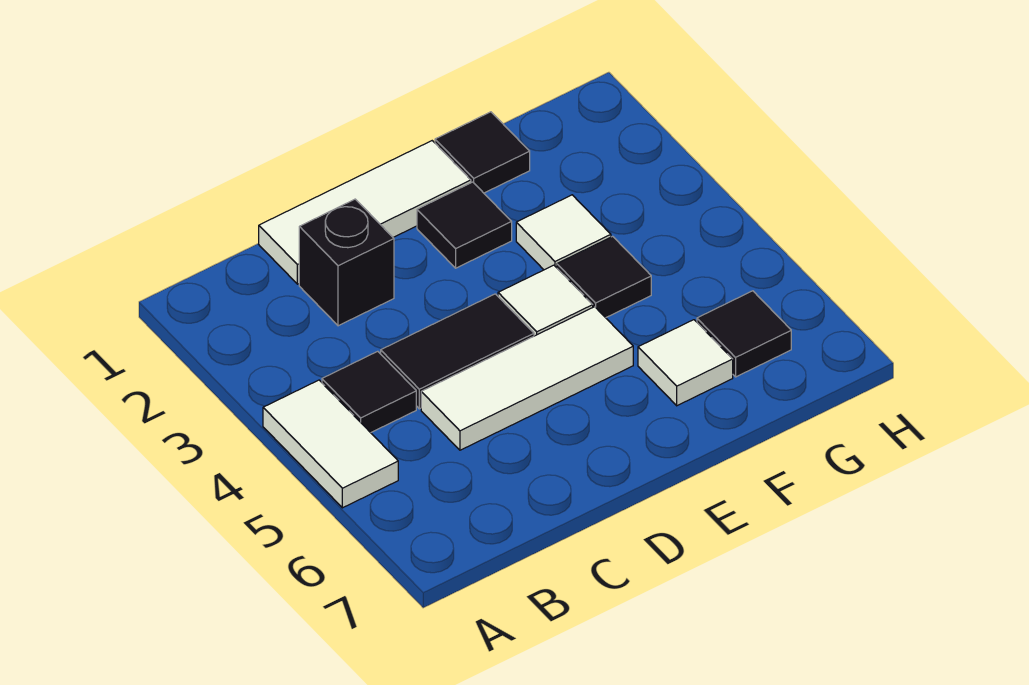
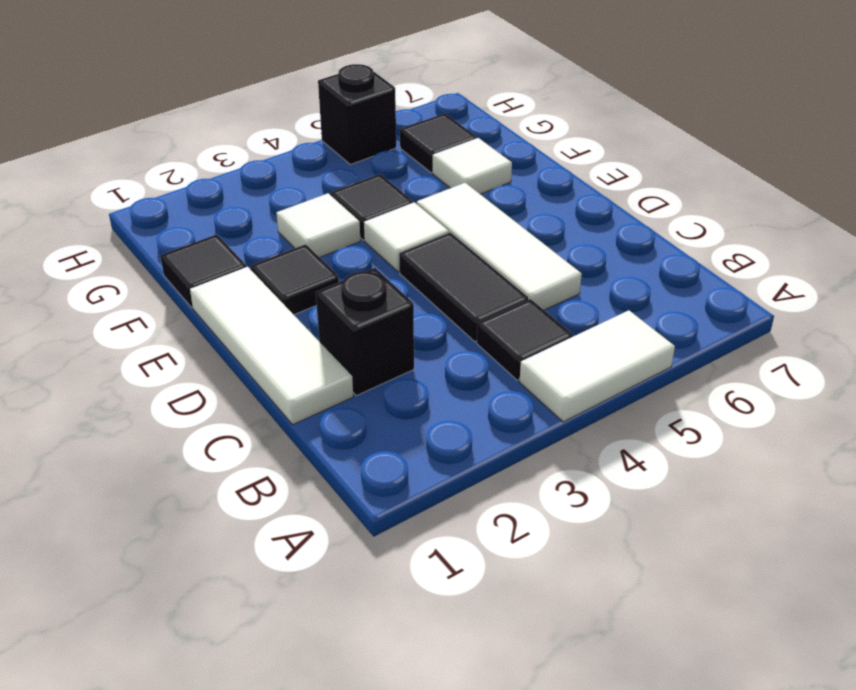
none -> black brick H5 level 1

